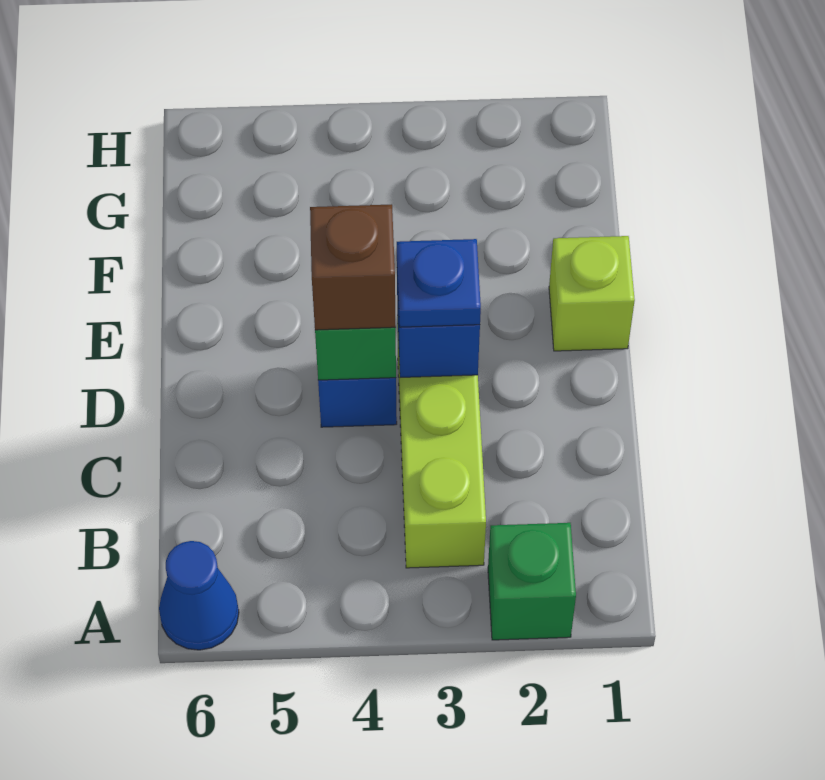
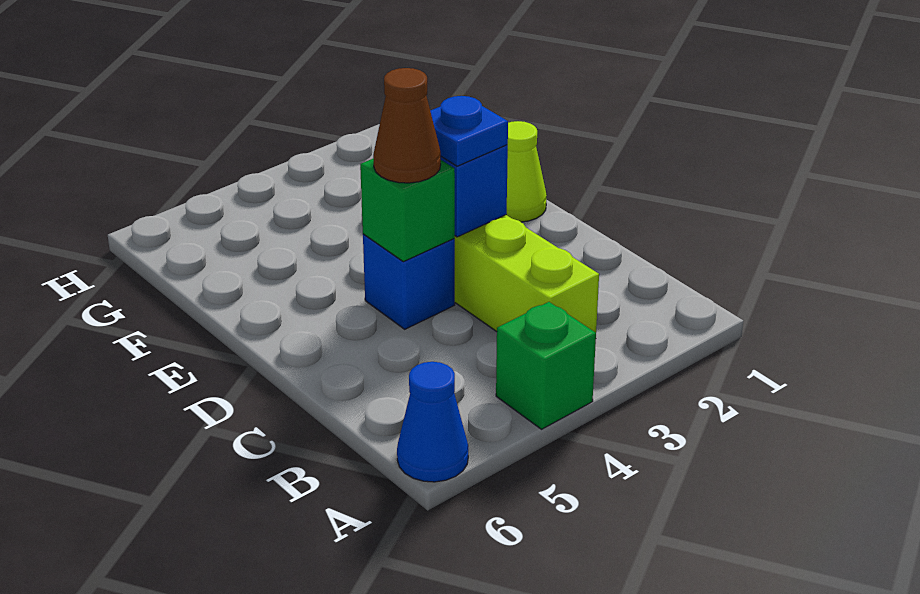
green brick A2 level 1 -> green brick A4 level 1
brown brick D4 level 3 -> brown cone D4 level 3
lime brick E1 level 1 -> lime cone E1 level 1

